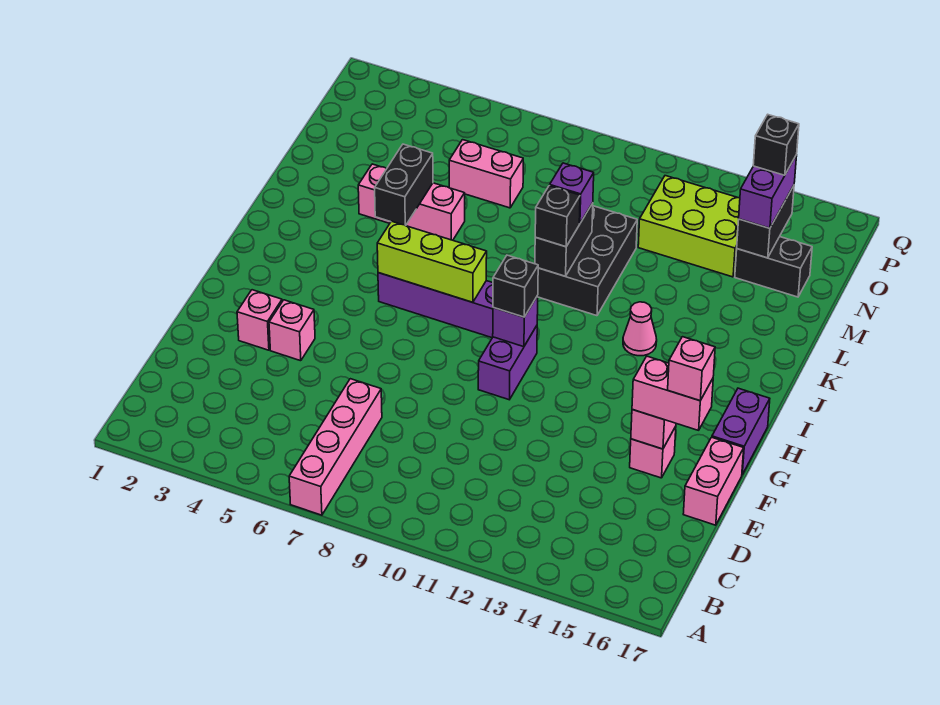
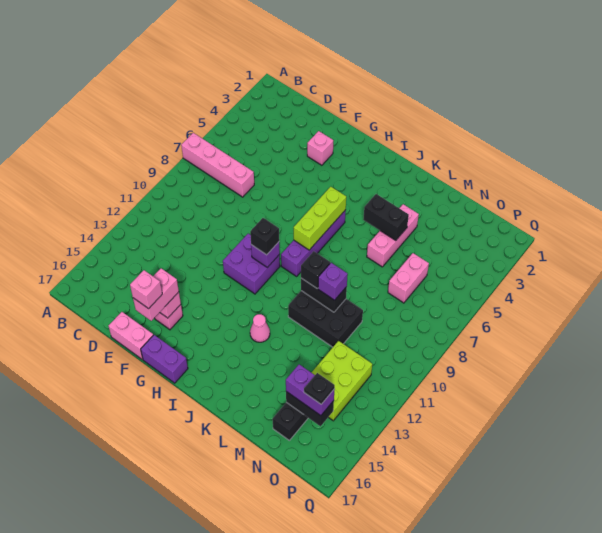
pink brick F4 level 1 -> none
purple brick G10:H10 level 1 -> purple brick G10:H11 level 1
black brick O15 level 4 -> black plate O15 level 4

